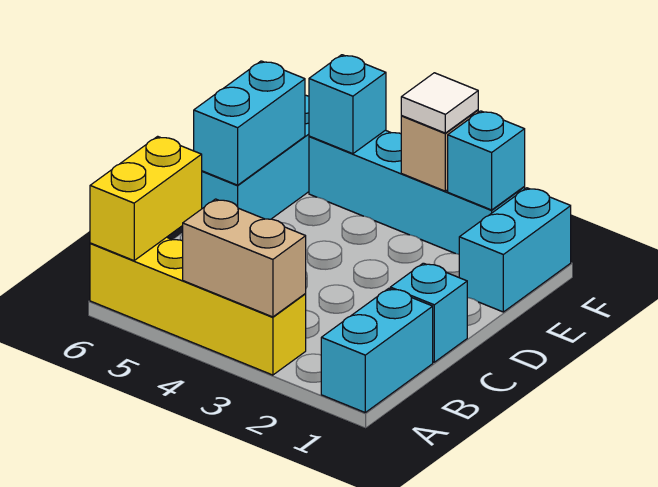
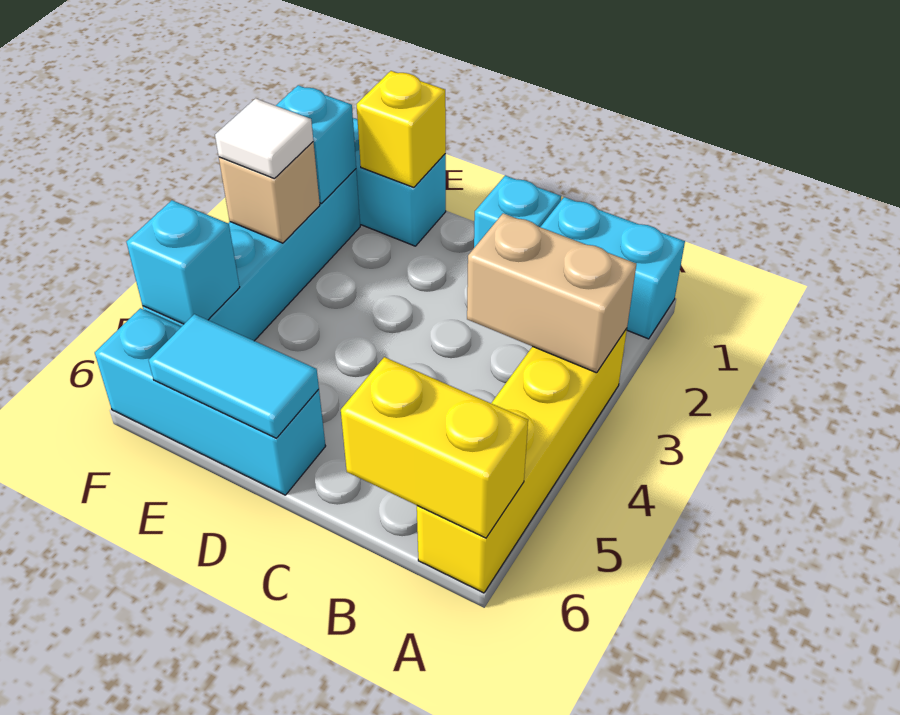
tan brick A3:A4 level 2 -> tan brick A3:B3 level 2
cyan brick D6:E6 level 2 -> cyan tile D6:E6 level 2
none -> yellow brick E1 level 2

